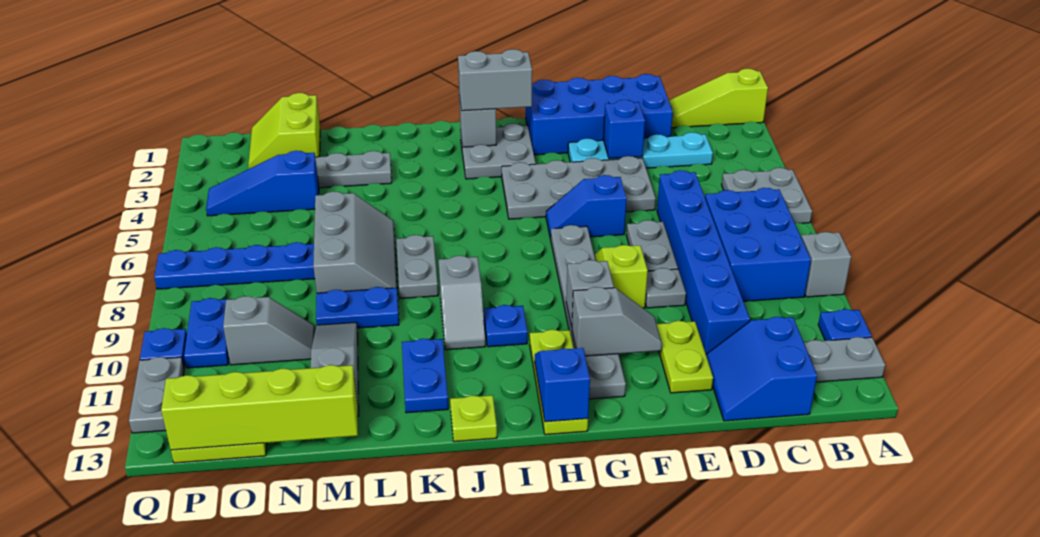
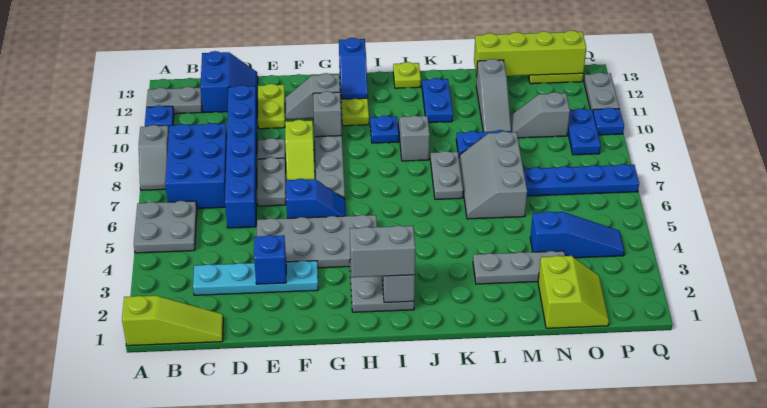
blue brick D1:G2 level 1 -> none

